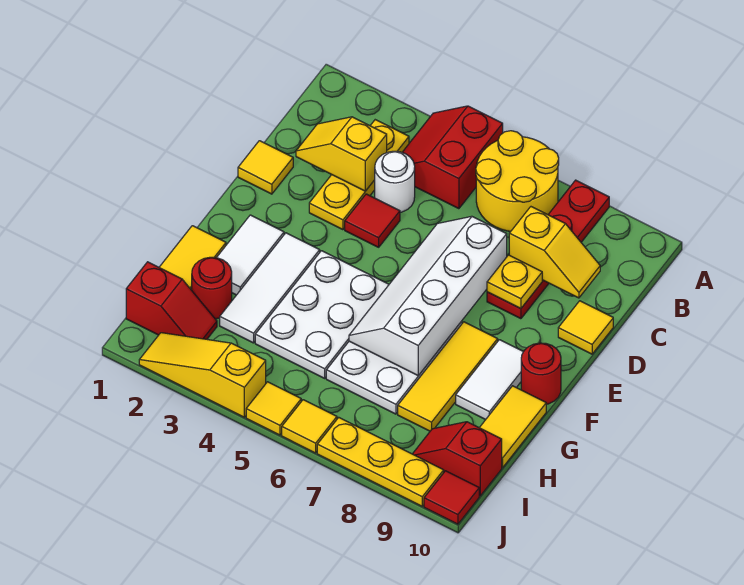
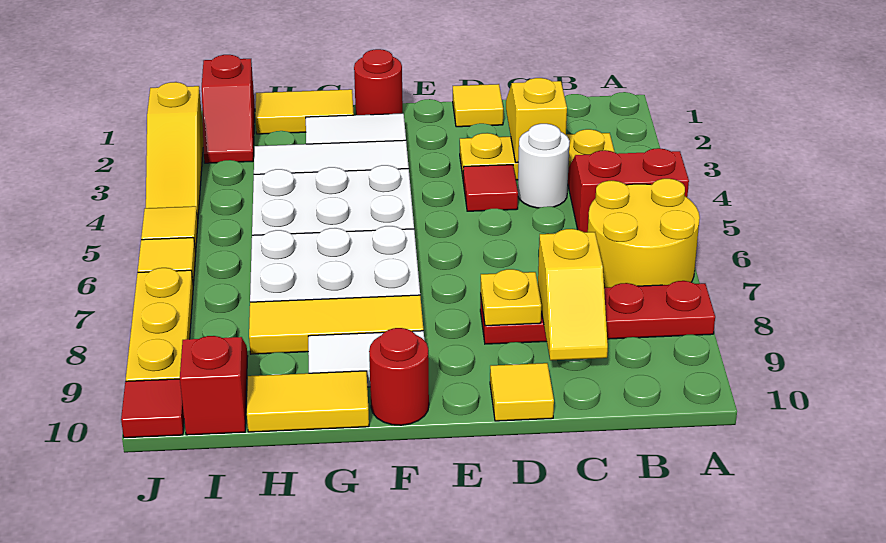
white slope D6:G7 level 2 top 7 -> none
red round brick H2 level 1 -> red round brick F1 level 1
yellow slope J2:J4 level 1 top 4 -> yellow slope J2:J4 level 1 top 2

